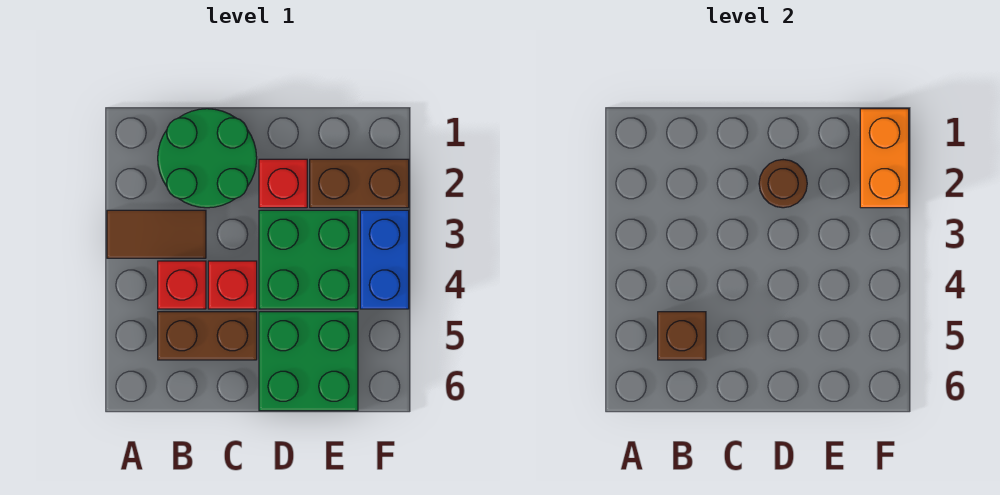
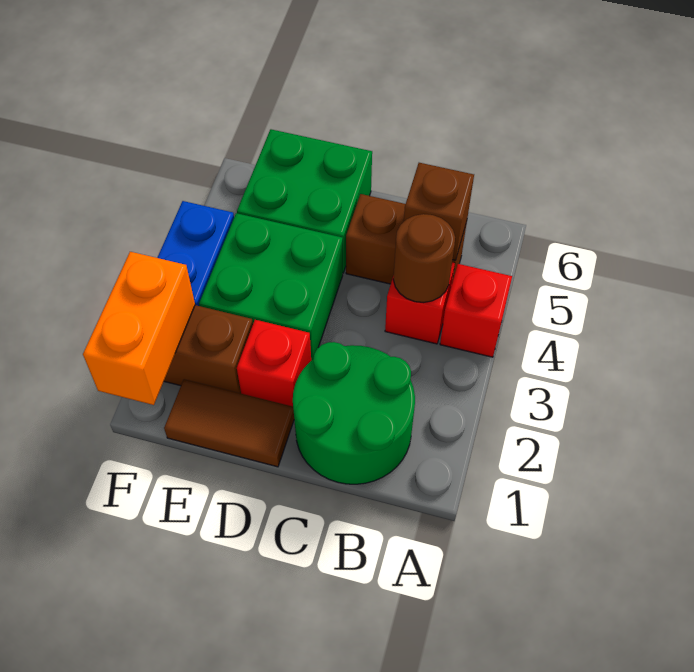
brown tile A3:B3 level 1 -> brown tile D1:E1 level 1
red brick C4 level 1 -> red brick A4 level 1
brown round brick D2 level 2 -> brown round brick B4 level 2

